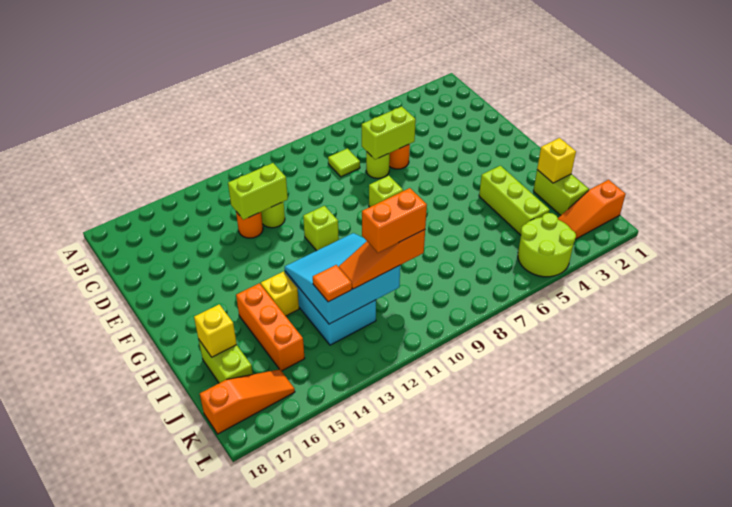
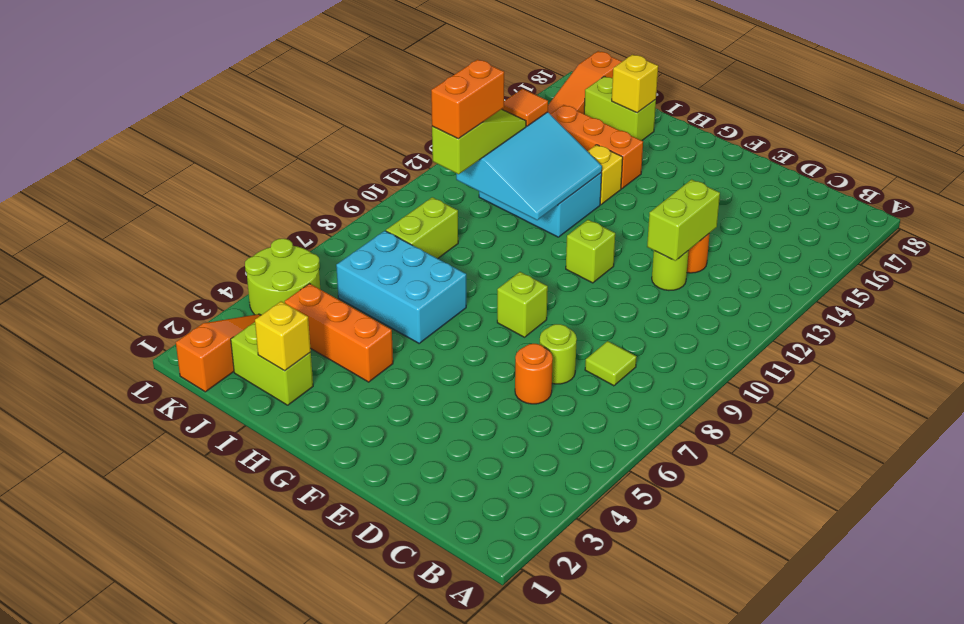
lime brick D6:D7 level 2 -> lime brick J8:J9 level 1
lime brick H4:J4 level 1 -> orange brick H4:J4 level 1
none -> cyan brick H6:J7 level 1
orange slope J10:J12 level 3 top 10 -> lime slope J10:J12 level 3 top 10

